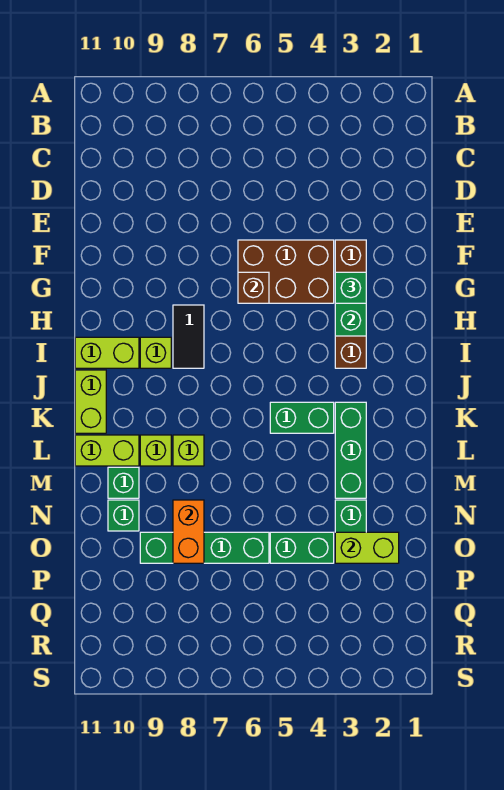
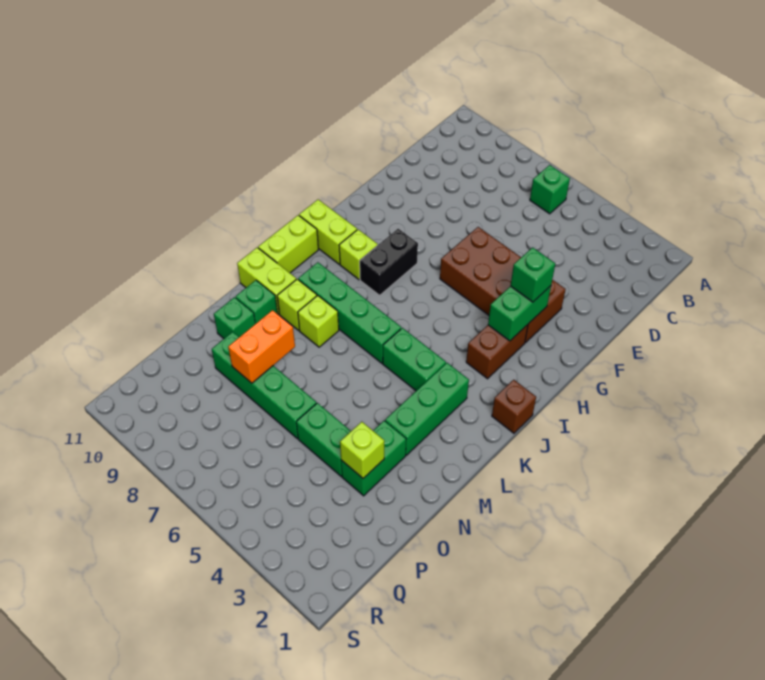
none -> green brick B6 level 1
brown brick G6 level 2 -> brown brick J1 level 1
black tile H8:I8 level 1 -> black brick H8:I8 level 1
none -> green brick K6:K9 level 1
lime brick O2:O3 level 2 -> lime brick O3 level 2

